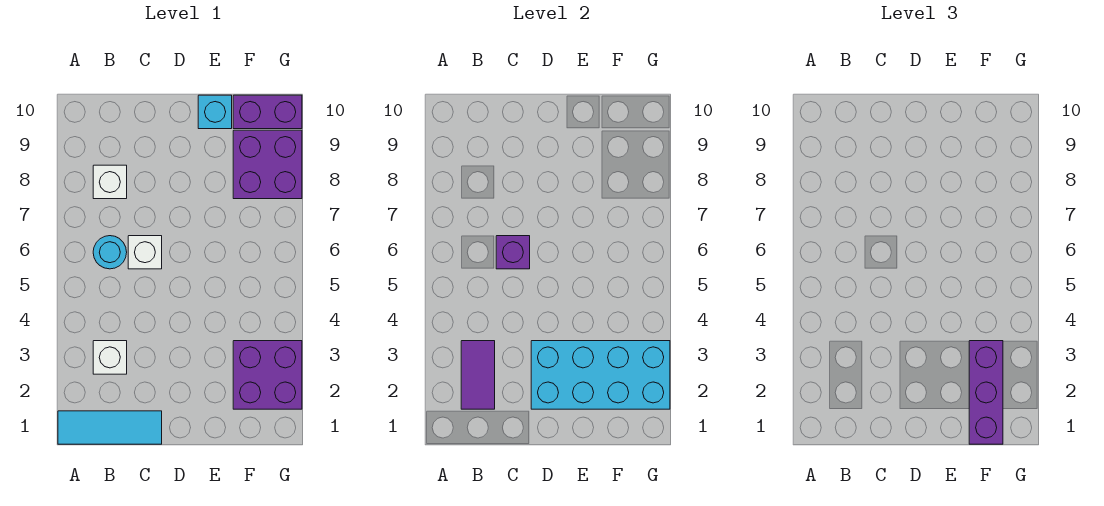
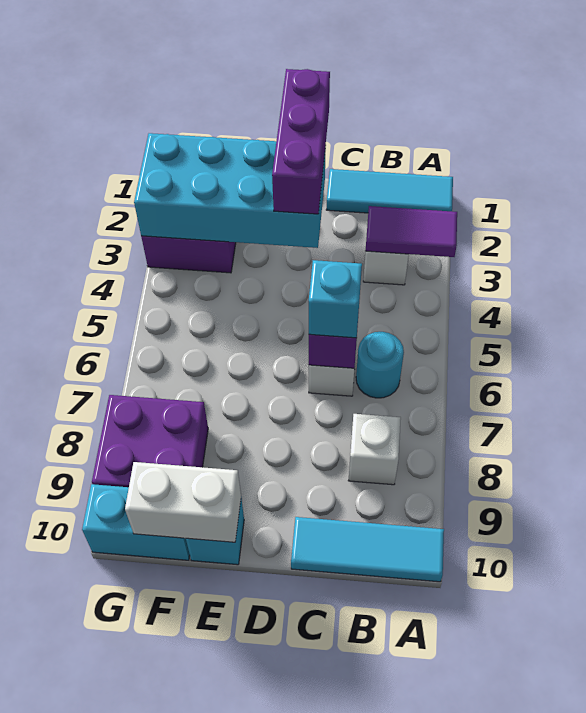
none -> cyan tile A10:C10 level 1
purple tile B2:B3 level 2 -> purple tile A3:B3 level 2
none -> cyan brick C6 level 3
none -> white brick E10:F10 level 2
purple brick F1:F3 level 3 -> purple brick D1:D3 level 3
purple brick F10:G10 level 1 -> cyan brick F10:G10 level 1

